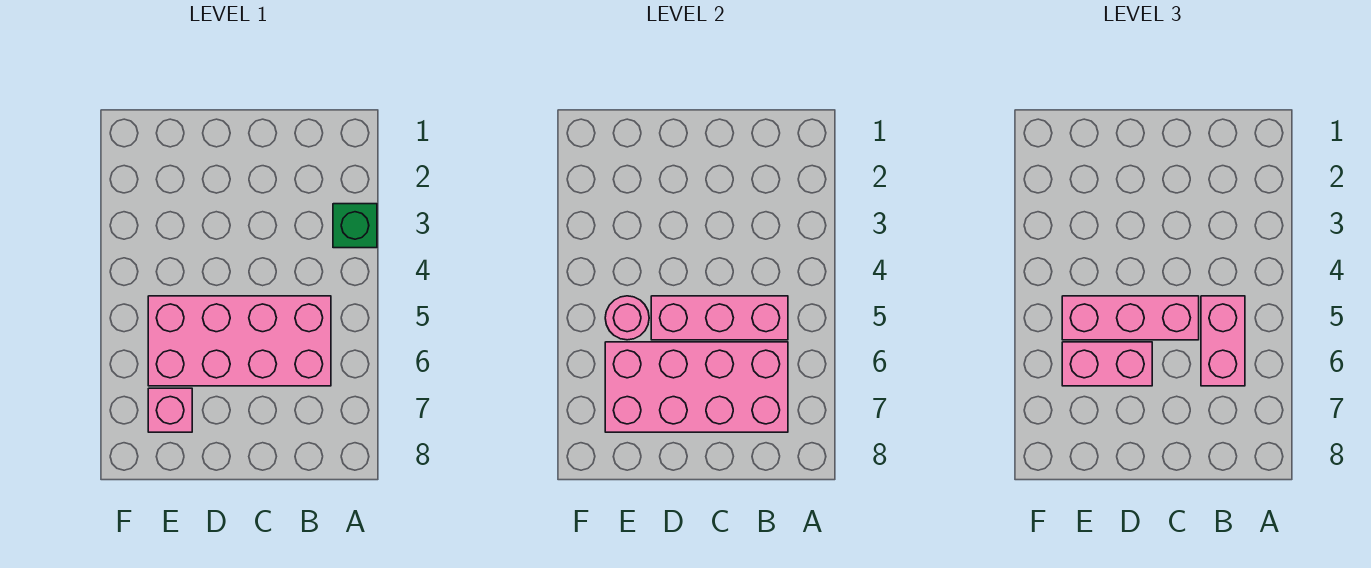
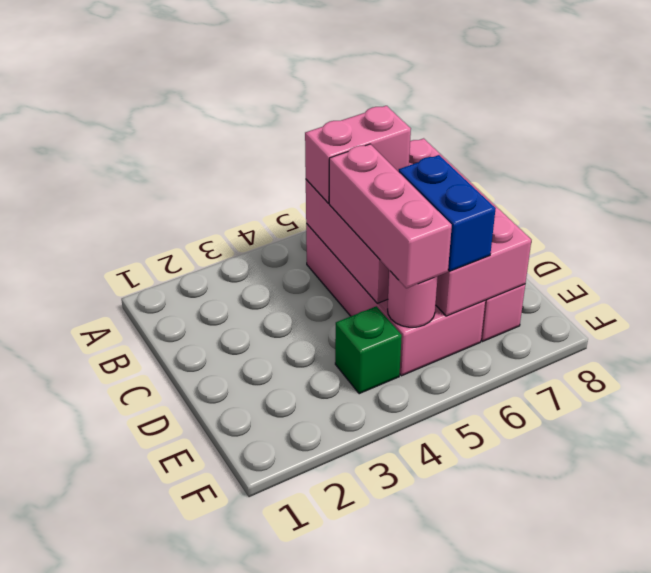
green brick A3 level 1 -> green brick E4 level 1
pink brick D6:E6 level 3 -> blue brick D6:E6 level 3

